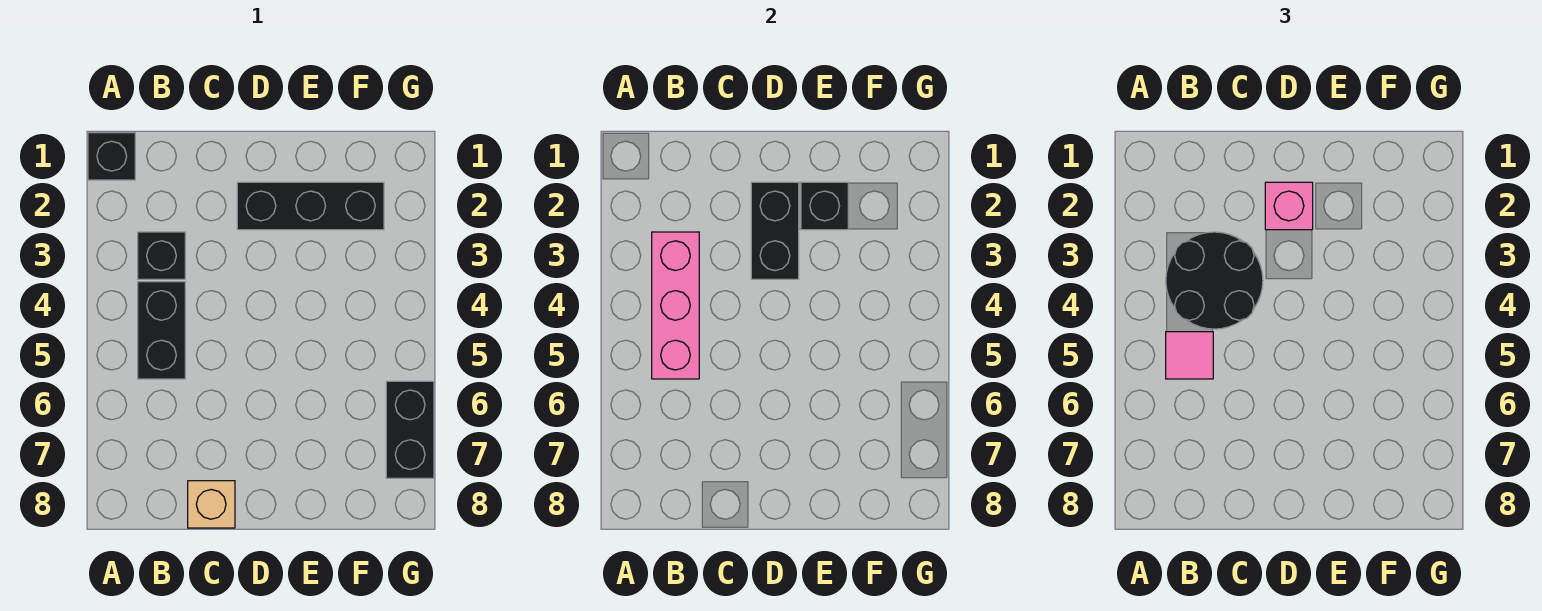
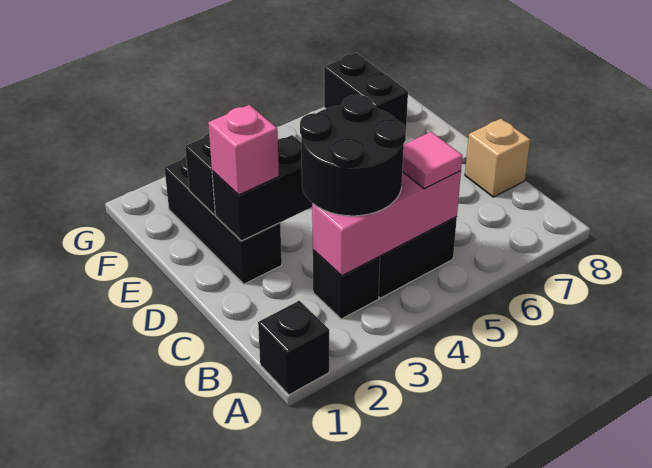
black brick G6:G7 level 1 -> black brick F7:G7 level 1

